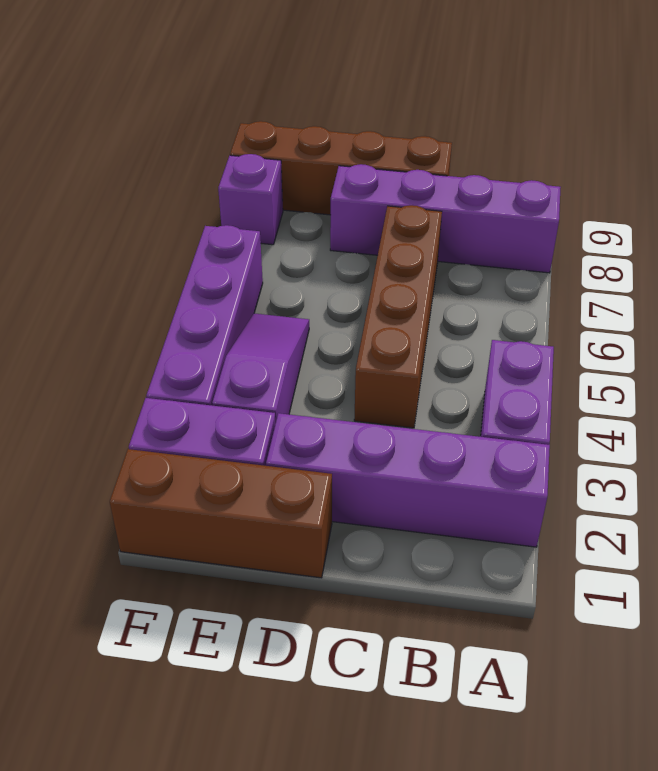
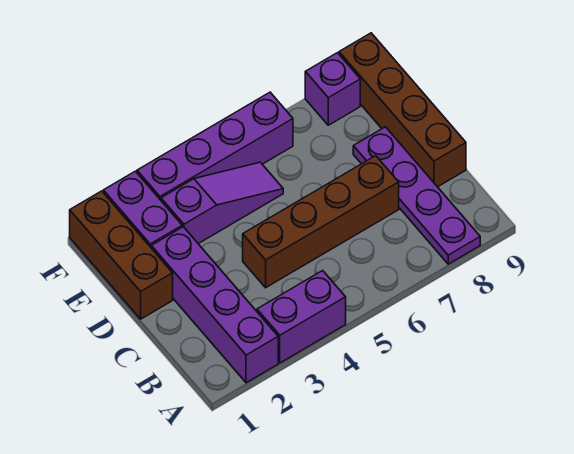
purple brick A8:D8 level 1 -> purple plate A8:D8 level 1

